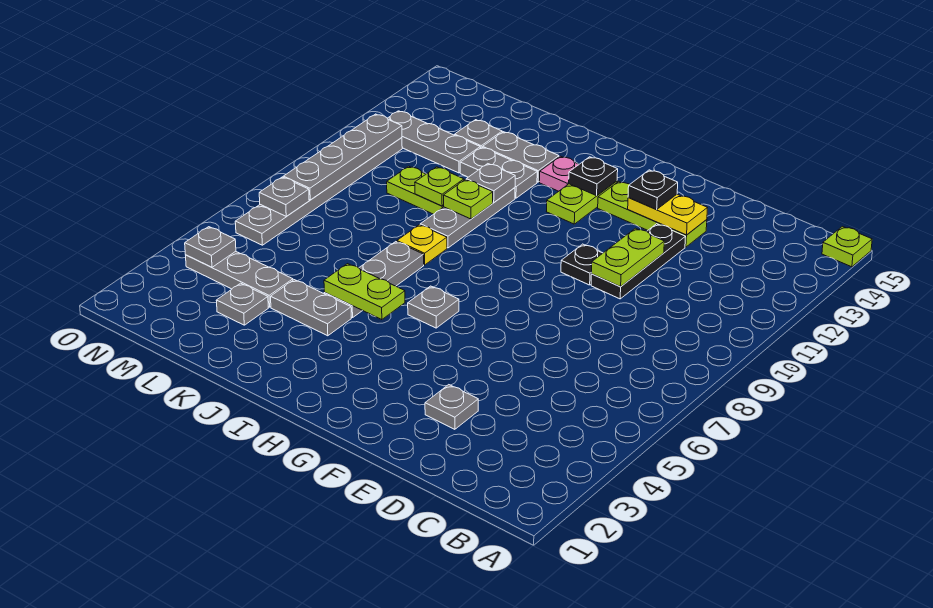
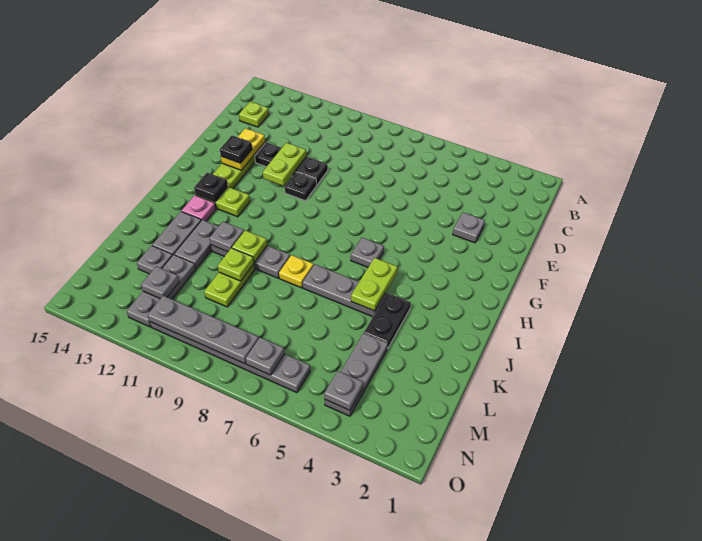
lime plate A15 level 1 -> lime plate C14 level 1
lime plate E10:E11 level 2 -> lime plate E11:F11 level 2
grey plate J4:K4 level 1 -> black plate J4:K4 level 1
grey plate L3 level 1 -> grey plate M12 level 2

